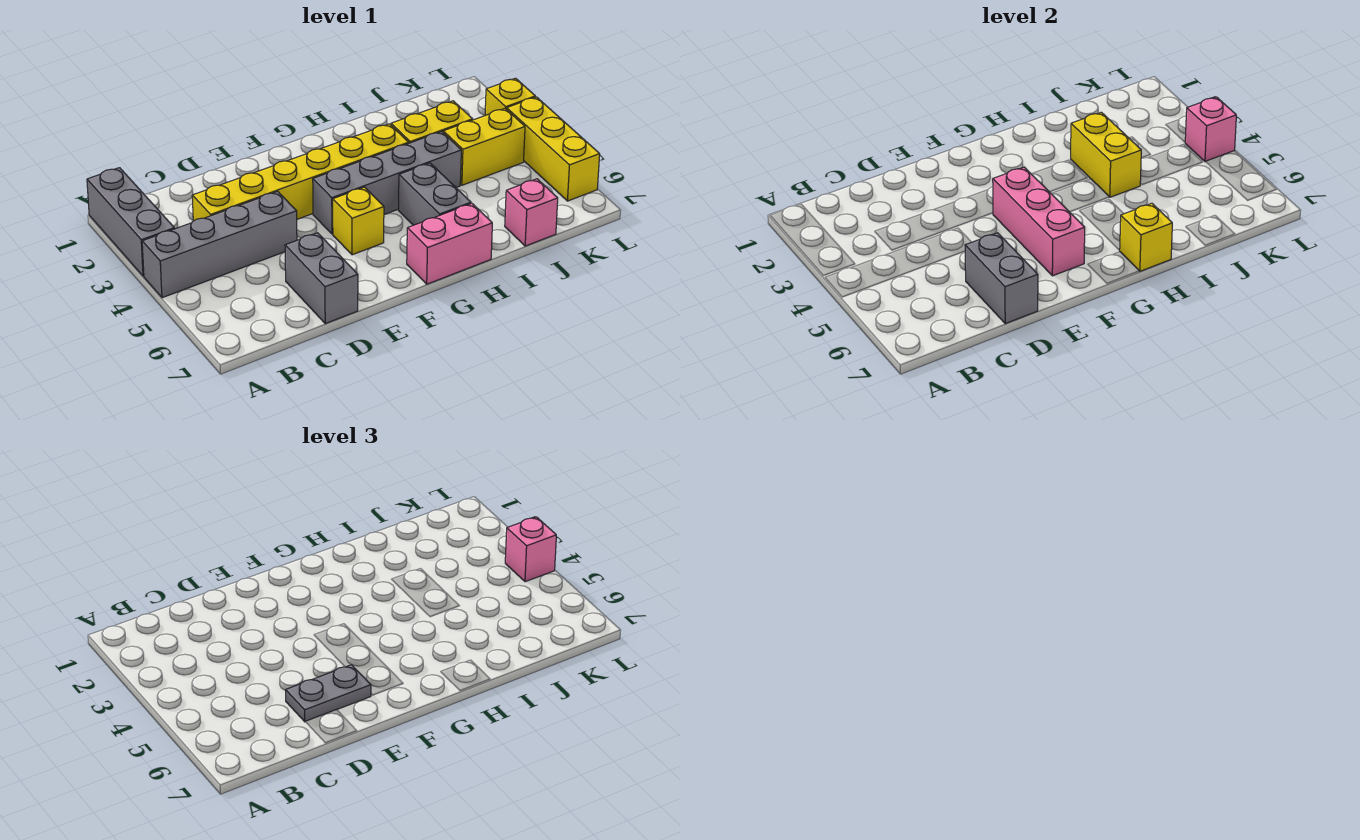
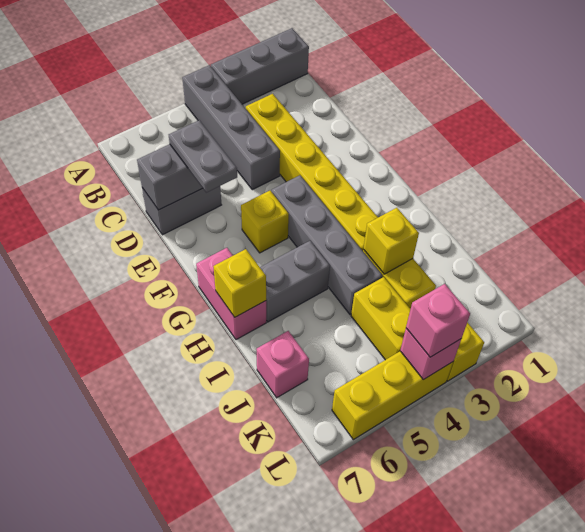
pink brick F4:F6 level 2 -> none
yellow brick I3:I4 level 2 -> yellow brick I3 level 2

